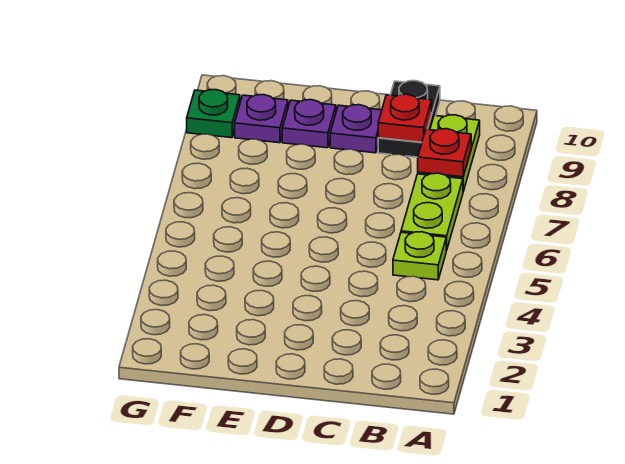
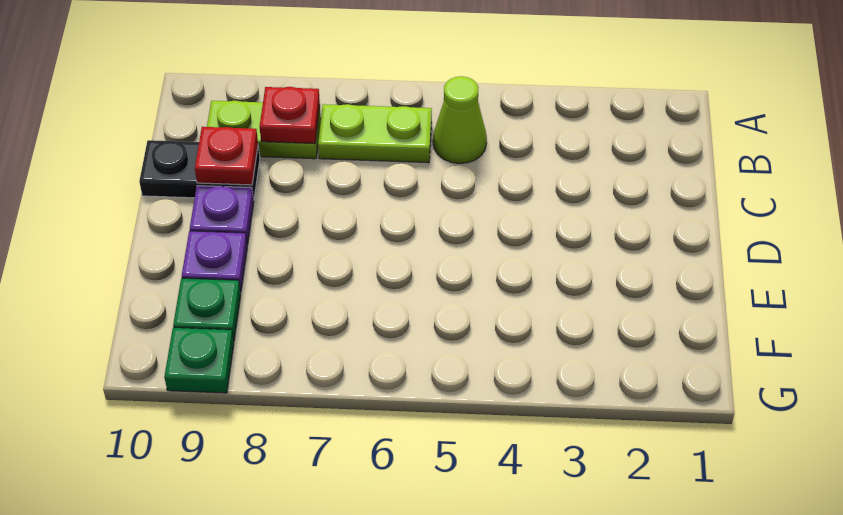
lime plate B5 level 1 -> lime cone B5 level 1
purple plate F9 level 1 -> green plate F9 level 1

